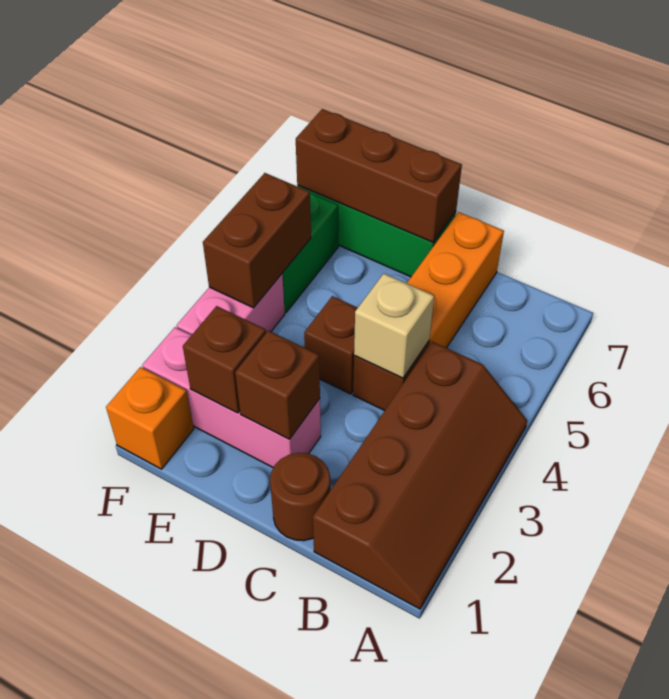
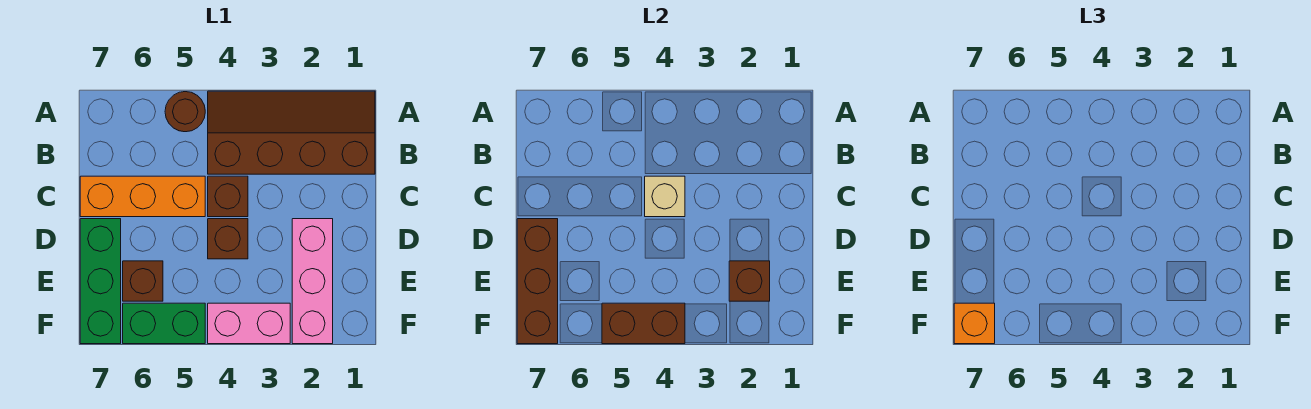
brown round brick C1 level 1 -> brown round brick A5 level 1
brown brick D2 level 2 -> brown brick E6 level 1
orange brick F1 level 1 -> orange brick F7 level 3

